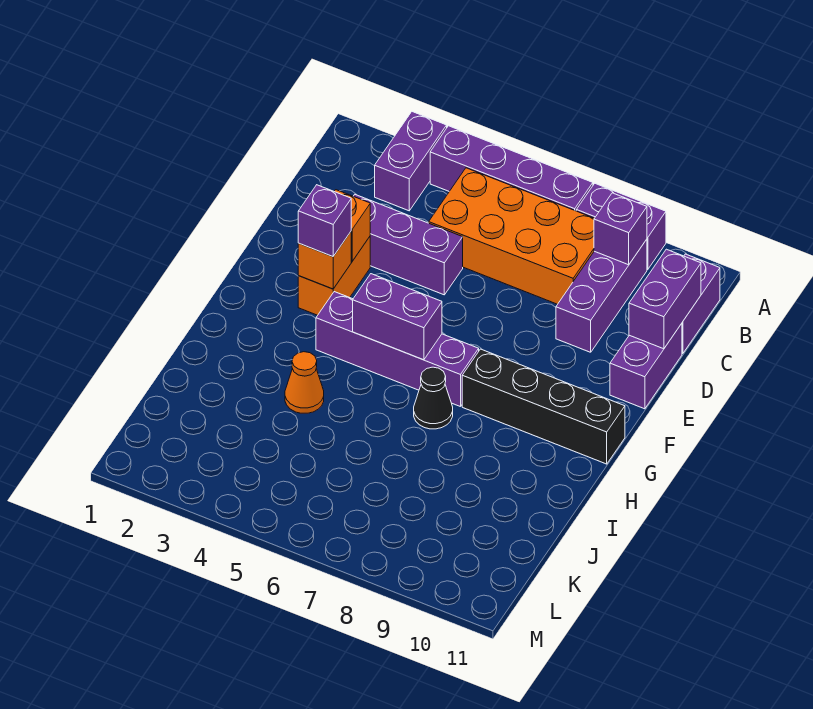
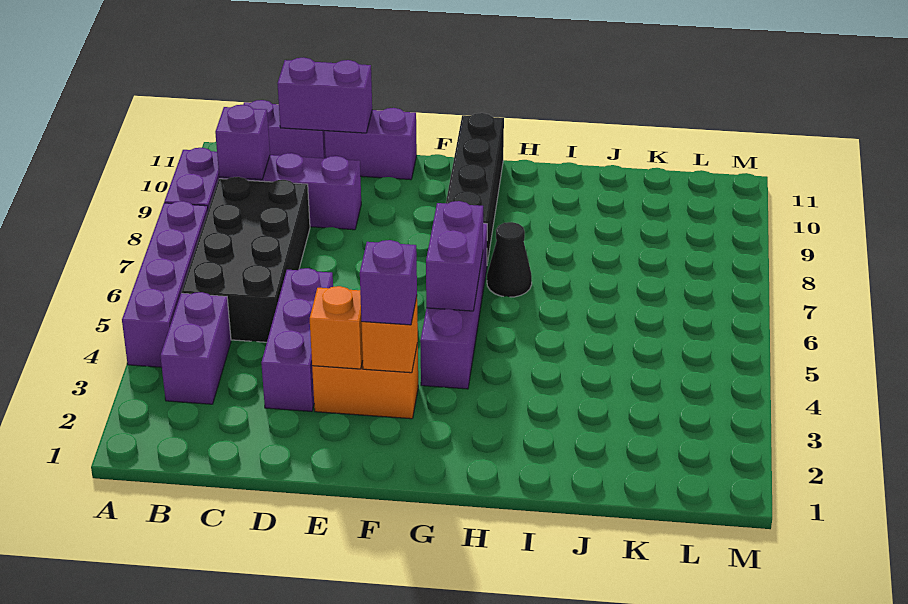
purple brick A3:B3 level 1 -> purple brick B3:B4 level 1
orange brick B5:C8 level 1 -> black brick B5:C8 level 1
orange cone I4 level 1 -> none

